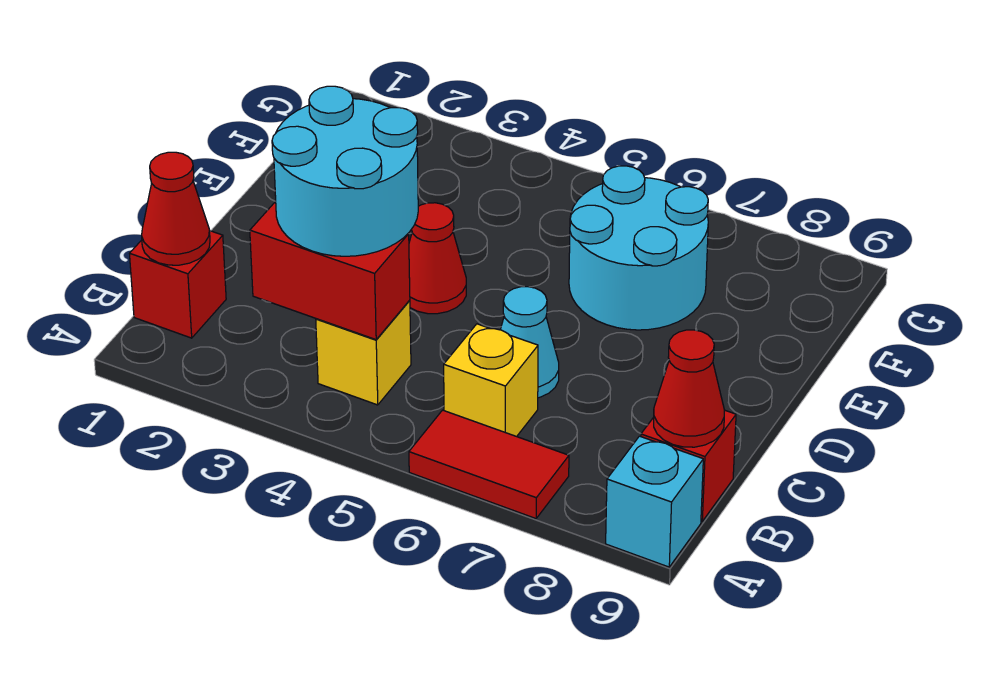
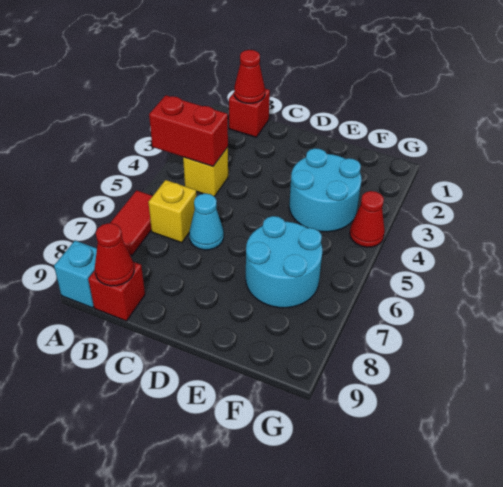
red brick B3:B4 level 2 -> red brick A4:B4 level 2
cyan round brick B3:C4 level 3 -> cyan round brick E3:F4 level 1
red cone D4 level 1 -> red cone G4 level 1

